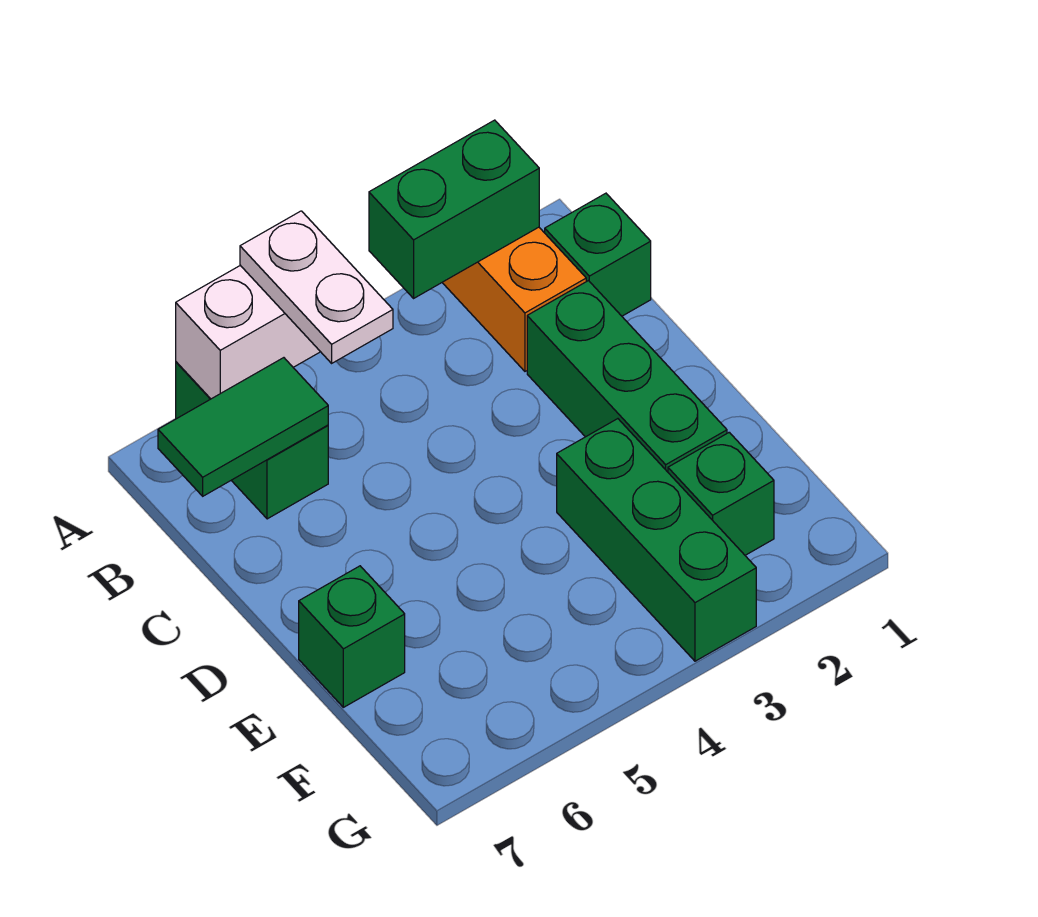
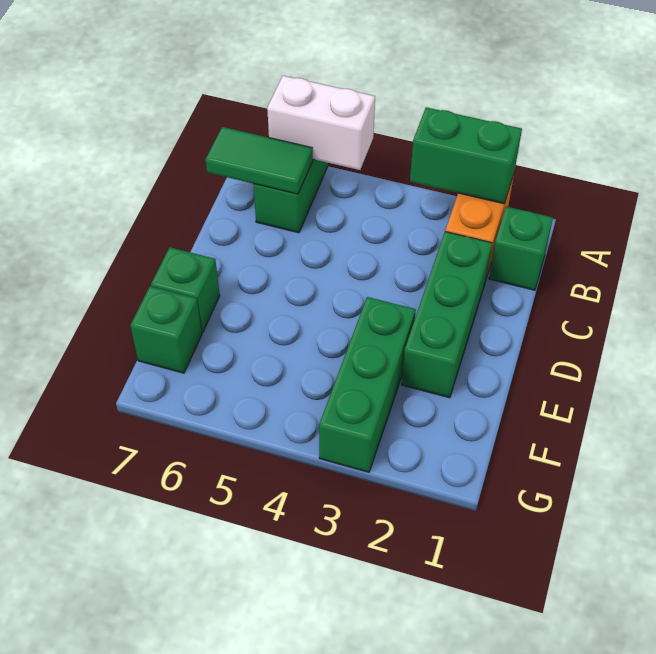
white plate A5:B5 level 3 -> none
green brick F2 level 1 -> green brick F7 level 1

